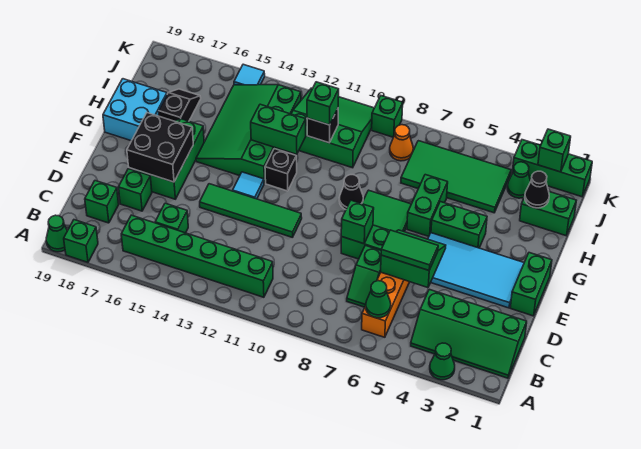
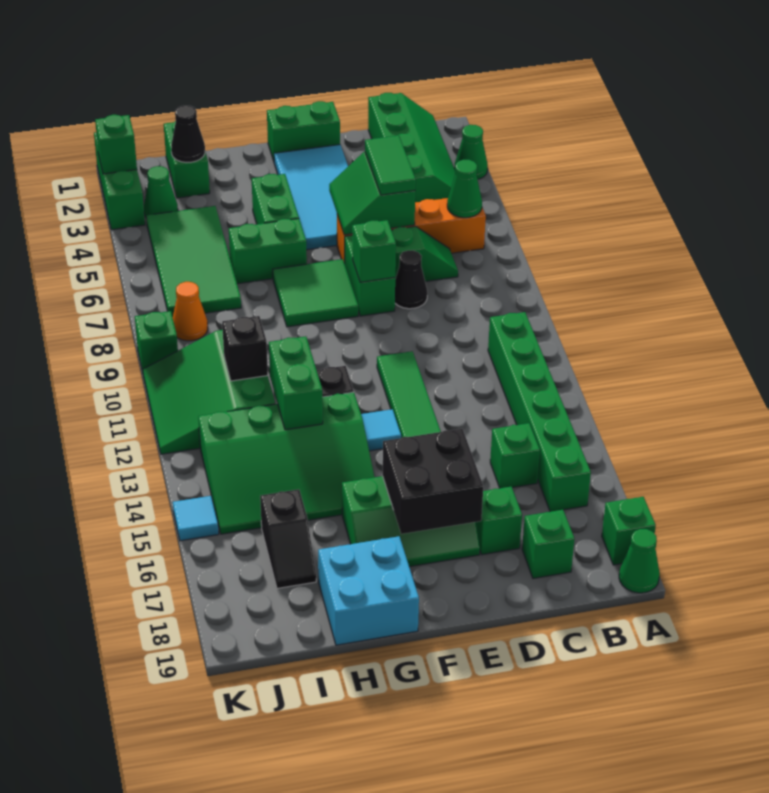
black cone G9 level 1 -> black cone D8 level 1
black slope H17:I17 level 1 top H -> black slope I16:I17 level 1 top 16
green brick I11 level 3 -> none

